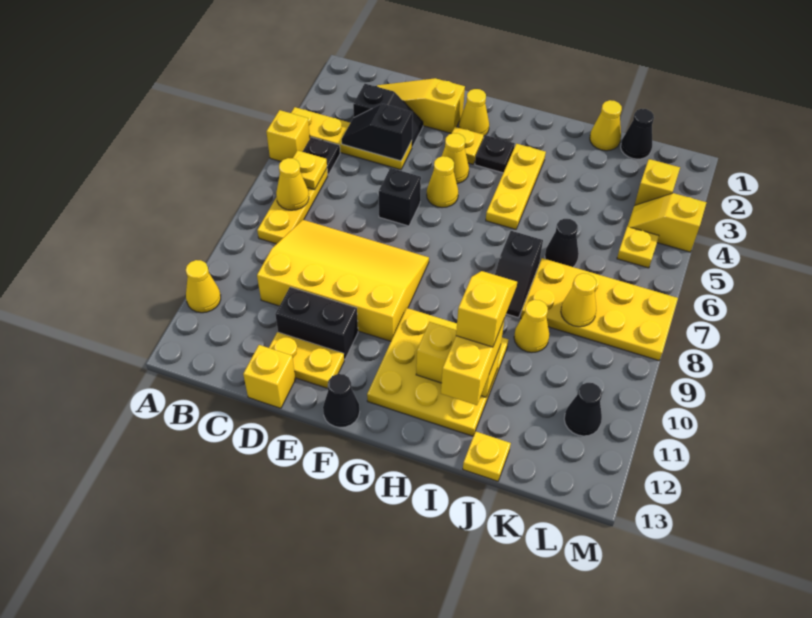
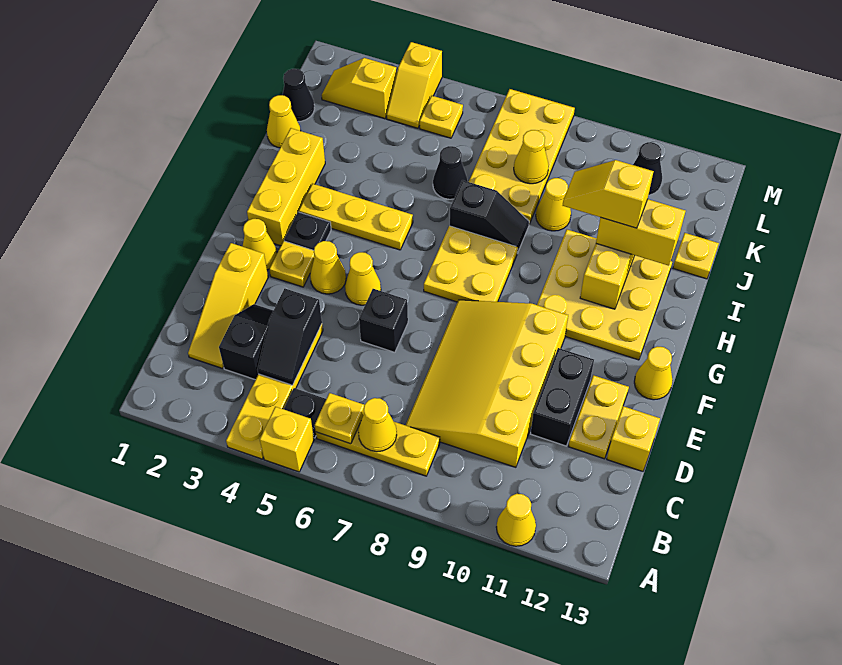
black cone F13 level 1 -> yellow cone F13 level 1
none -> yellow brick G2:I2 level 1
none -> yellow plate G7:H8 level 1

